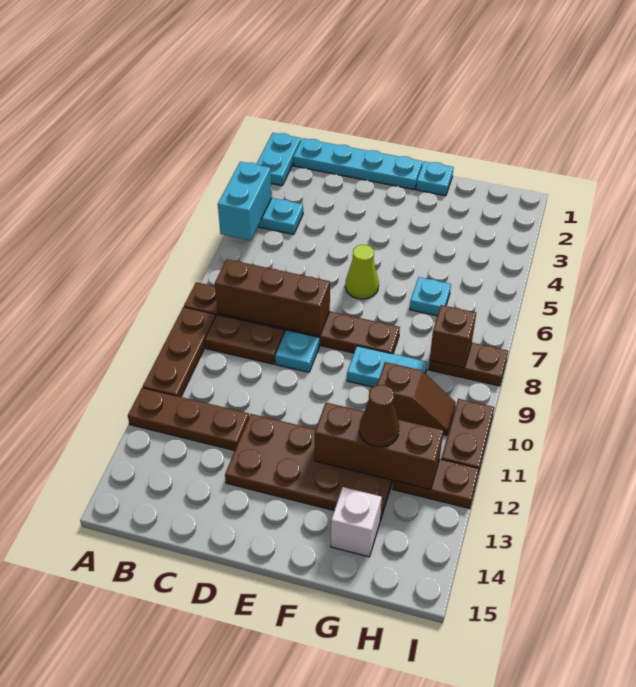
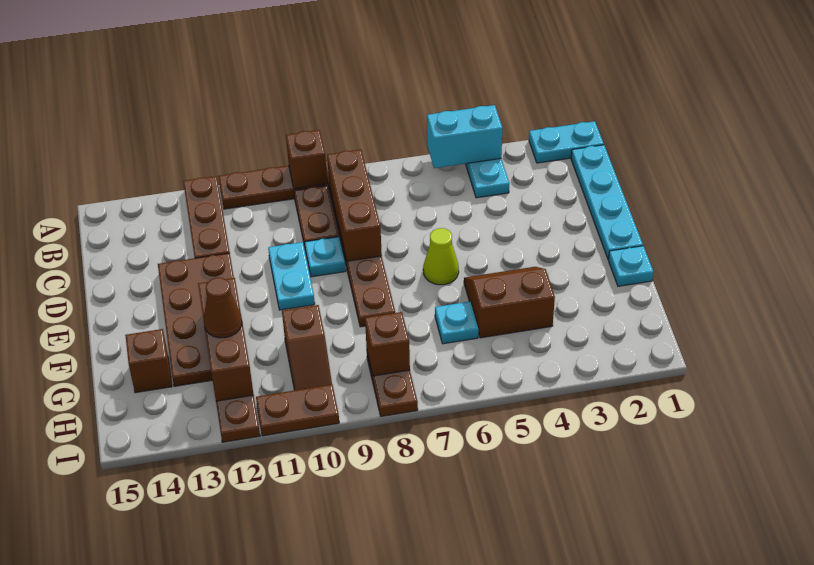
none -> brown brick A9 level 2
none -> brown slope F4:G5 level 1 top G
cyan plate F9:G9 level 1 -> cyan plate D10:E10 level 1
white brick G14 level 1 -> brown brick G14 level 1

